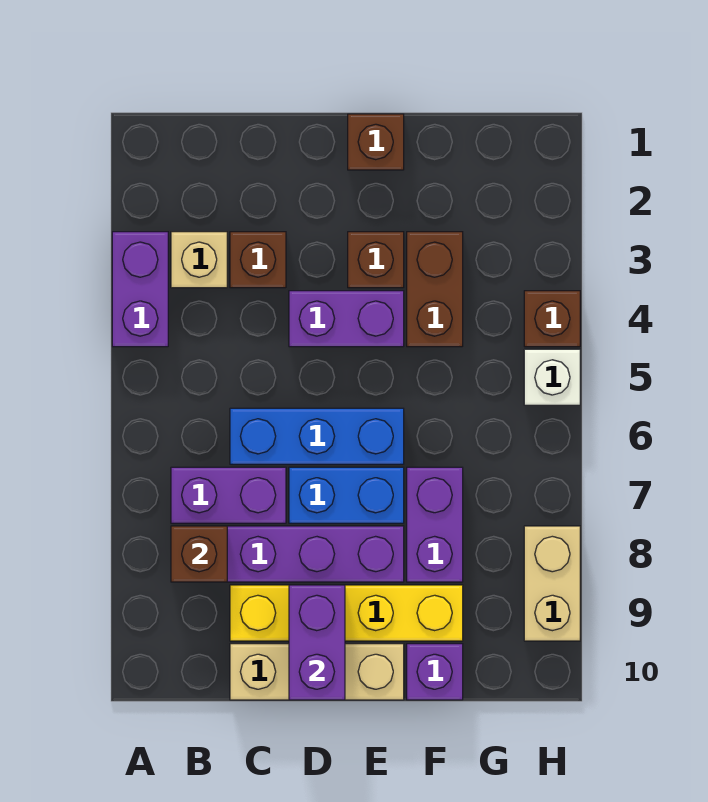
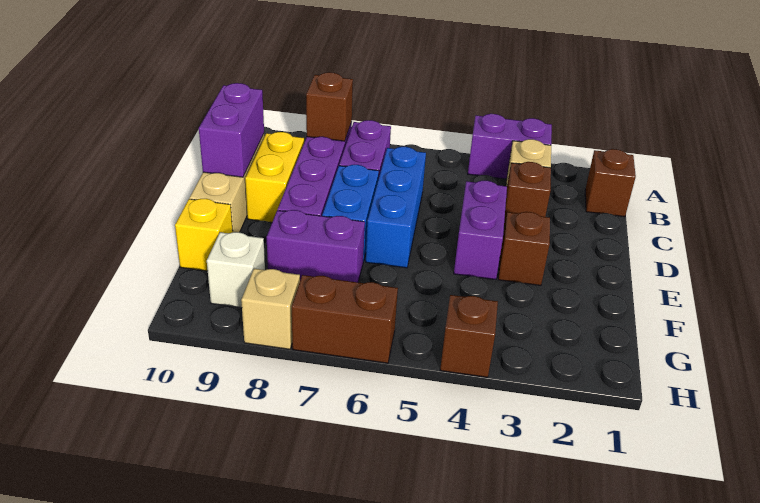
yellow brick C9:F9 level 1 -> yellow brick C9:D9 level 1
purple brick D9:D10 level 2 -> purple brick C10:D10 level 2
brown brick E1 level 1 -> brown brick B1 level 1
brown brick F3:F4 level 1 -> brown brick H6:H7 level 1
purple brick F10 level 1 -> yellow brick F10 level 1
white brick H5 level 1 -> white brick G9 level 1
tan brick H8:H9 level 1 -> tan brick H8 level 1

